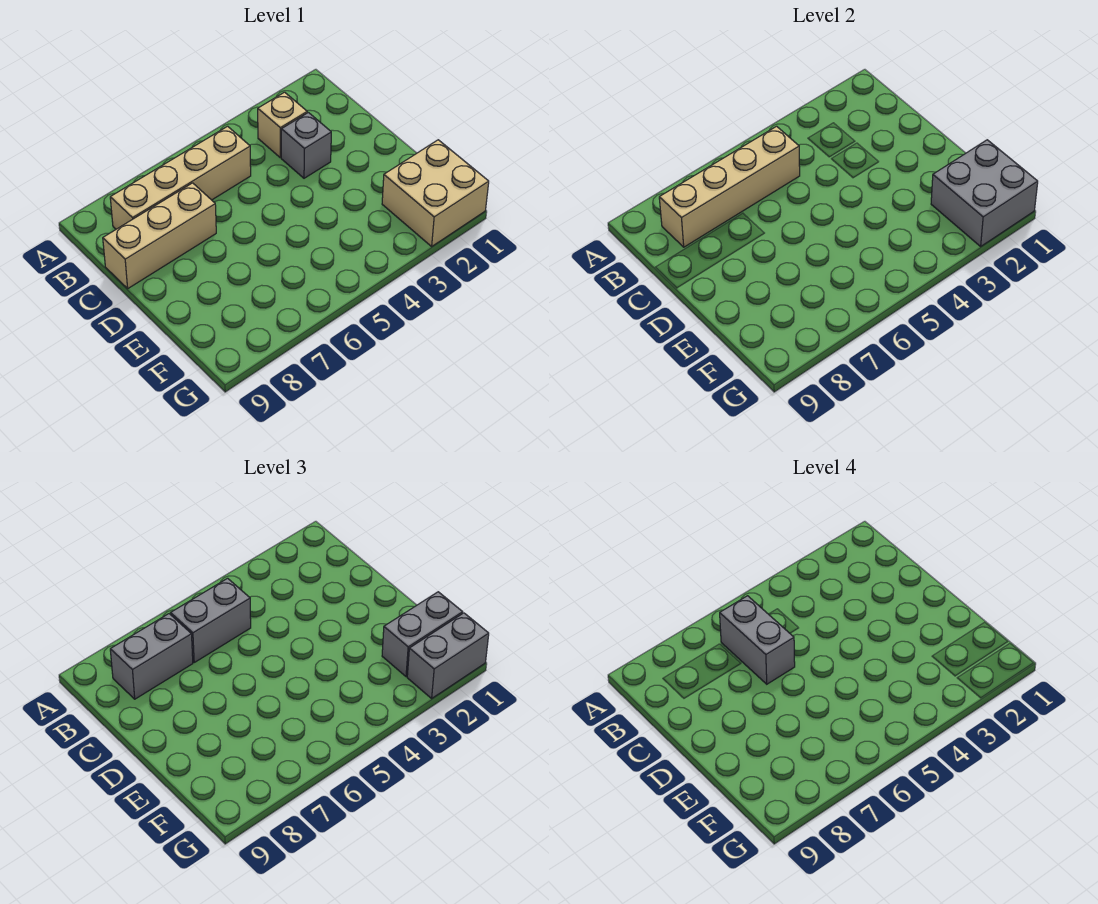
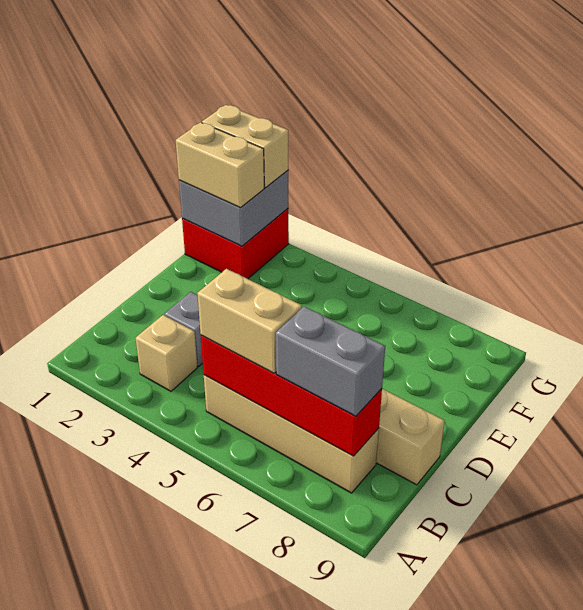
tan brick B5:B8 level 2 -> red brick B5:B8 level 2
grey brick B5:B6 level 3 -> tan brick B5:B6 level 3
grey brick B6:C6 level 4 -> none
tan brick F1:G2 level 1 -> red brick F1:G2 level 1
grey brick F1:F2 level 3 -> tan brick F1:F2 level 3
grey brick G1:G2 level 3 -> tan brick G1:G2 level 3

